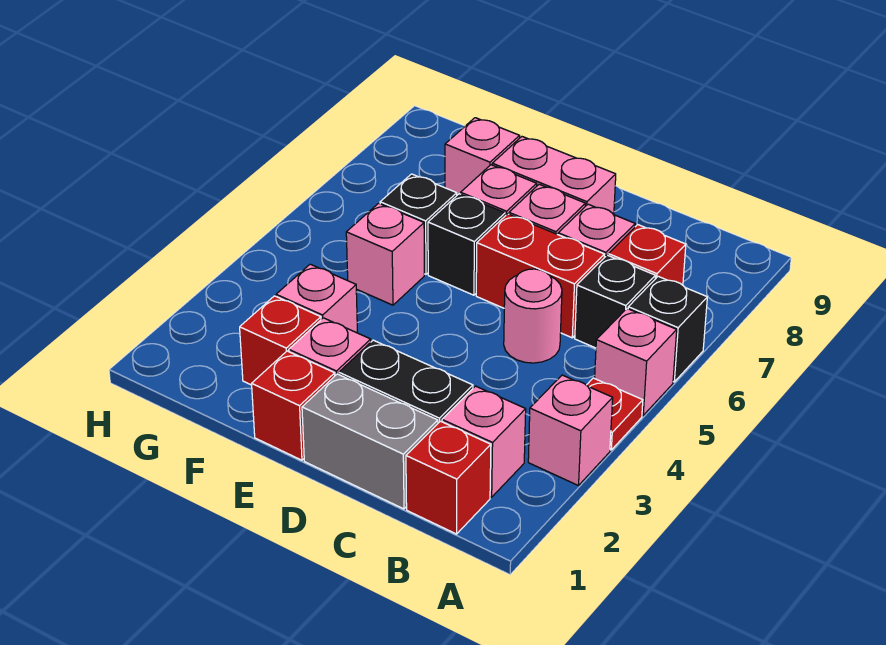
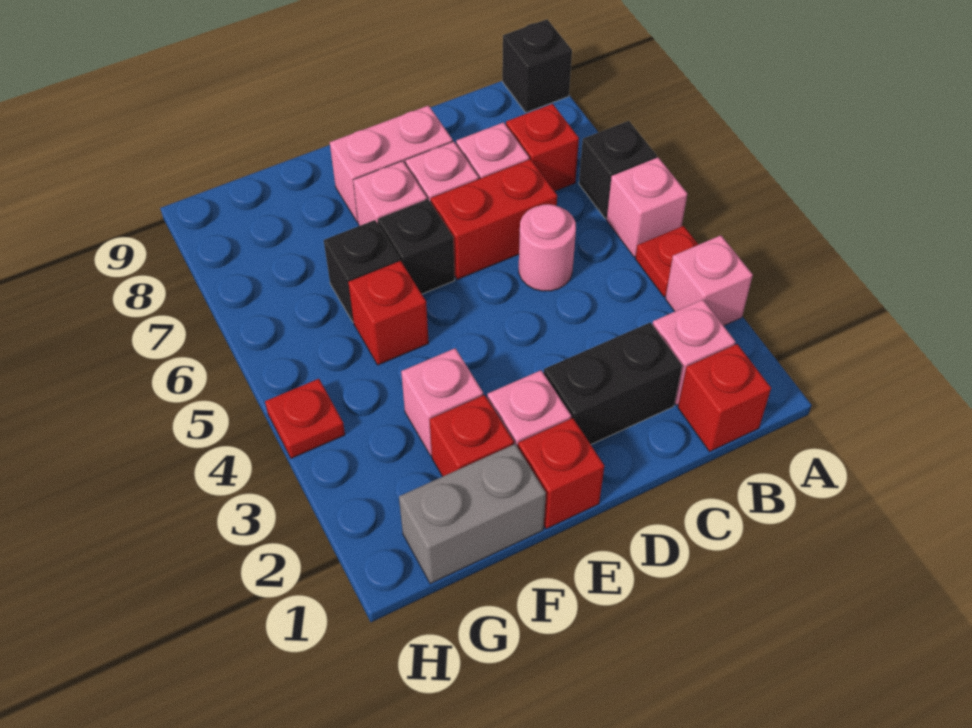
black brick B6 level 1 -> black brick A9 level 1
grey brick C1:D1 level 1 -> grey brick F1:G1 level 1
pink brick F5 level 1 -> red brick F5 level 1
pink brick F8 level 1 -> none
none -> red plate H4 level 1

